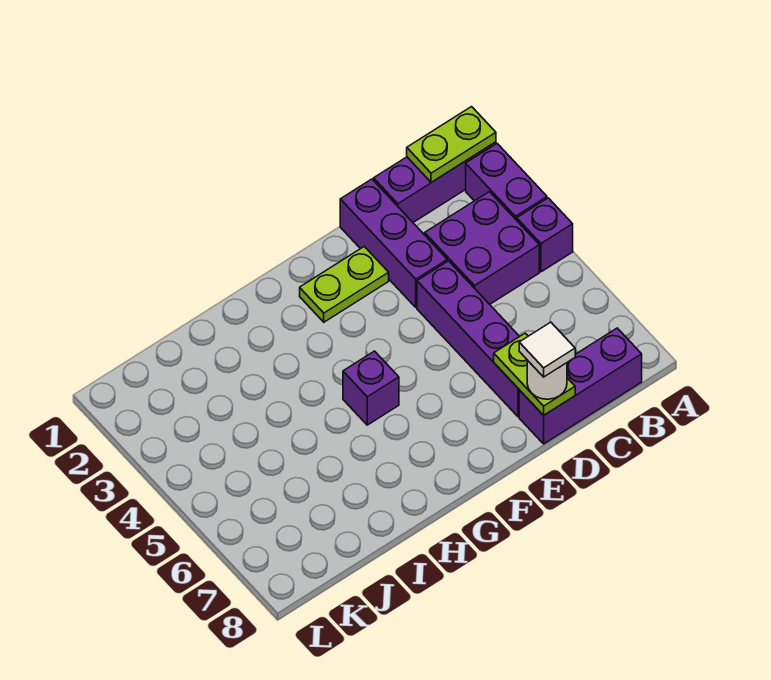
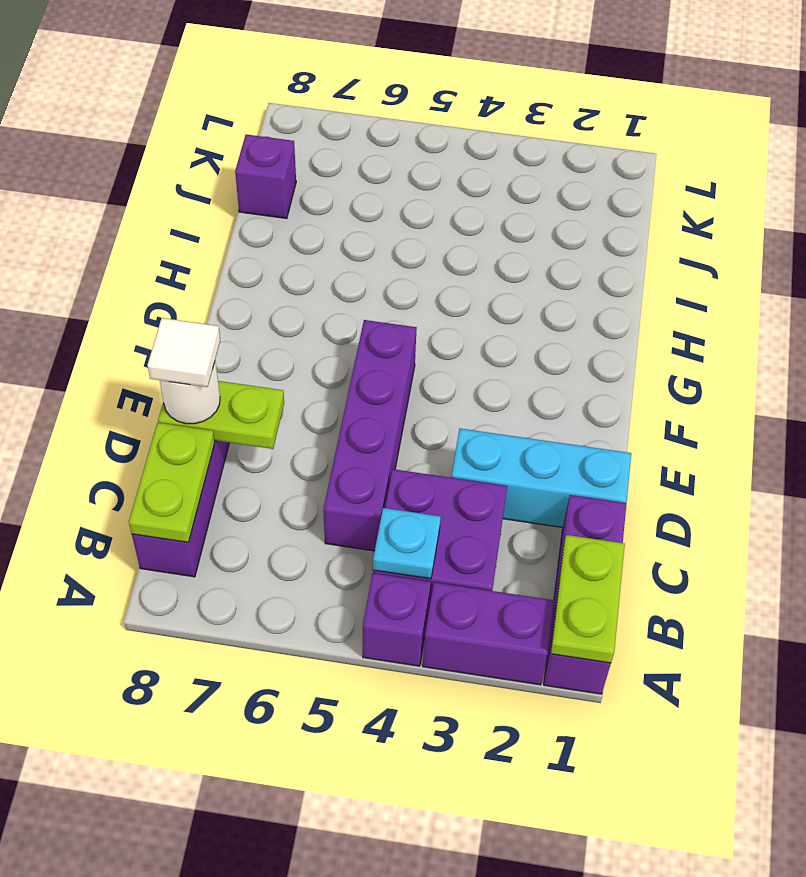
none -> cyan plate B4 level 2
purple brick D1:D3 level 1 -> cyan brick D1:D3 level 1
purple brick D4:D7 level 1 -> purple brick C5:F5 level 1
lime plate E2:F2 level 1 -> lime plate B8:C8 level 2
purple brick G5 level 1 -> purple brick J8 level 1

